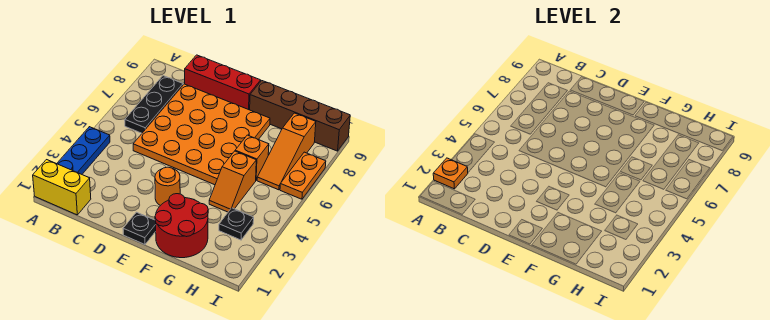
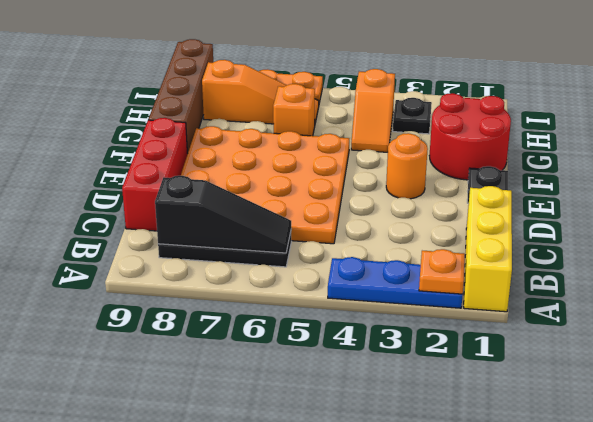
yellow brick A1:B1 level 1 -> yellow brick A1:C1 level 1
none -> black slope B6:B8 level 2 top 8
orange slope G4:G5 level 1 top 5 -> orange slope G4:H4 level 1 top H

